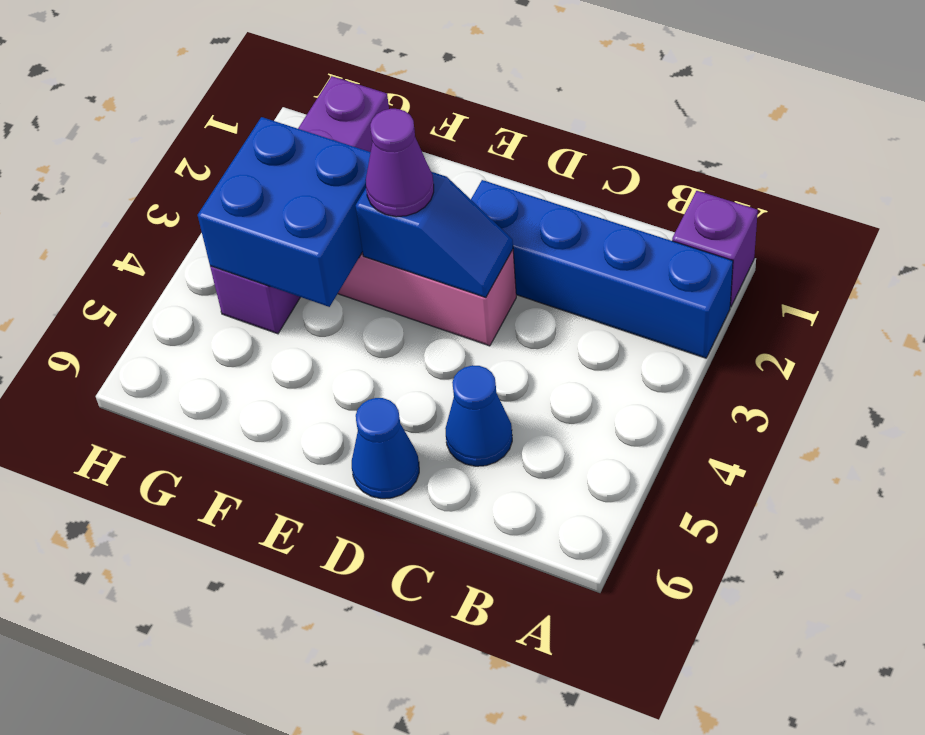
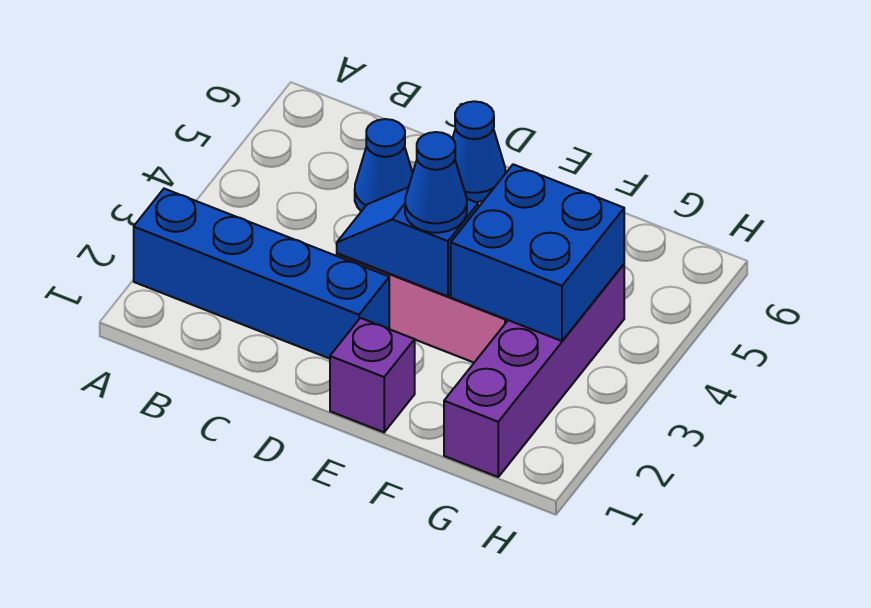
purple brick A1 level 1 -> purple brick E1 level 1
purple cone E3 level 3 -> blue cone E3 level 3

